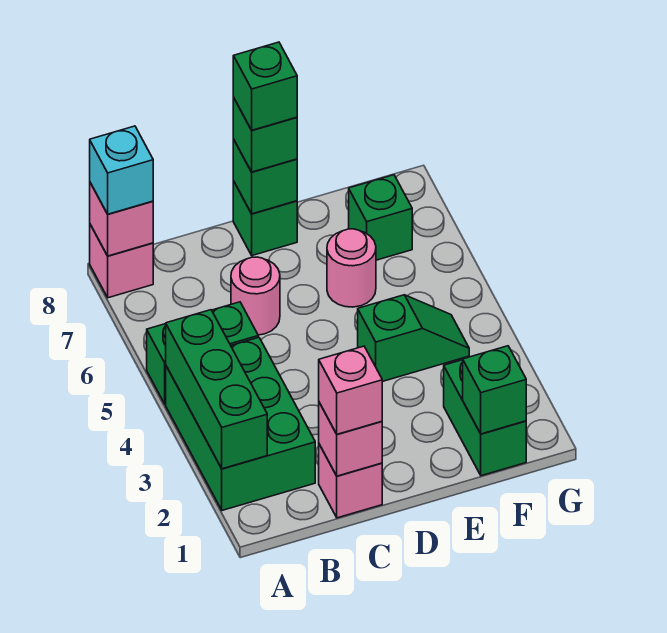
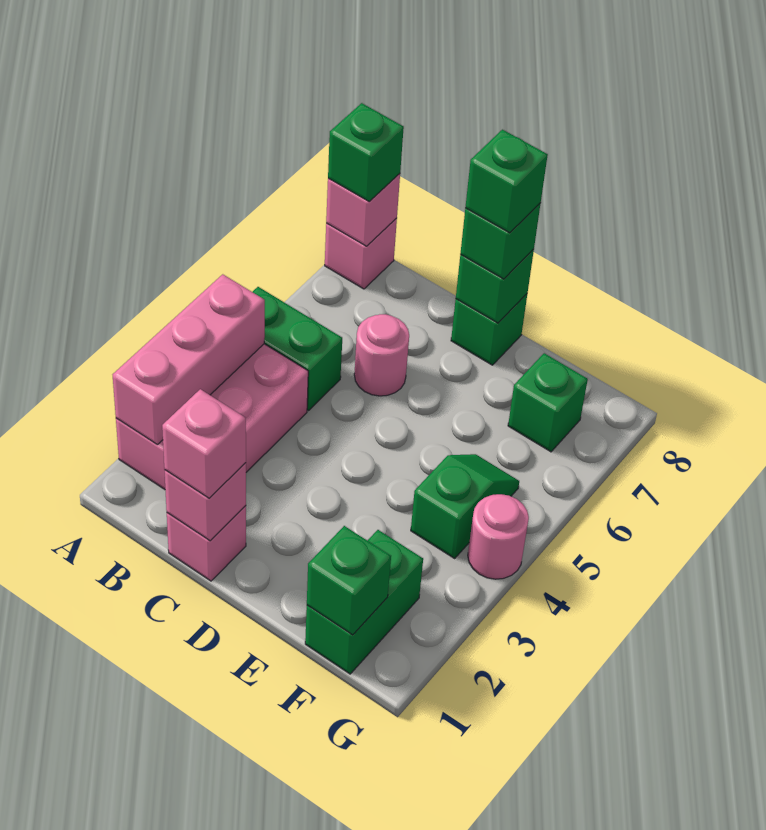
green brick A2:B4 level 1 -> pink brick A2:B4 level 1
green brick A2:A4 level 2 -> pink brick A2:A4 level 2
cyan brick A8 level 3 -> green brick A8 level 3
green slope E4:F4 level 1 top E -> green slope F4:F5 level 1 top 4
pink round brick E6 level 1 -> pink round brick G4 level 1

